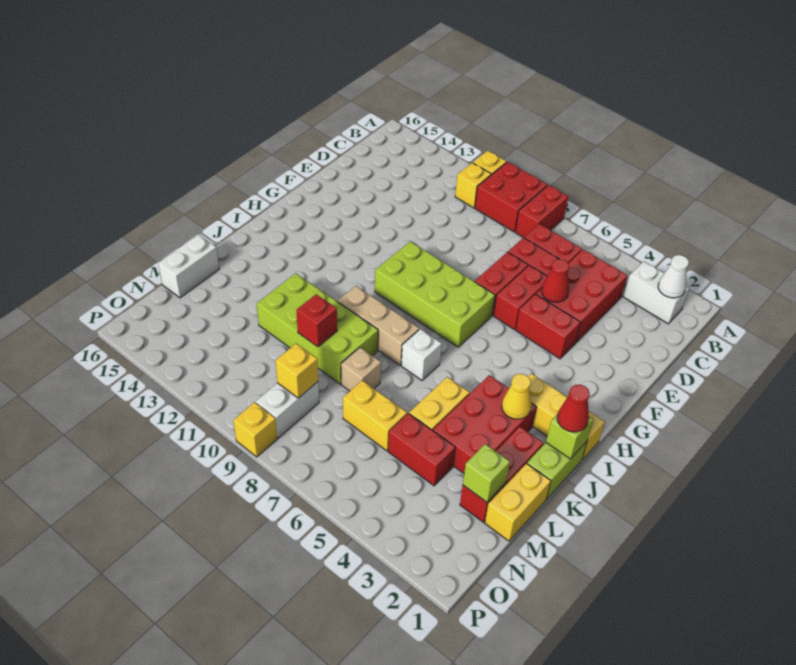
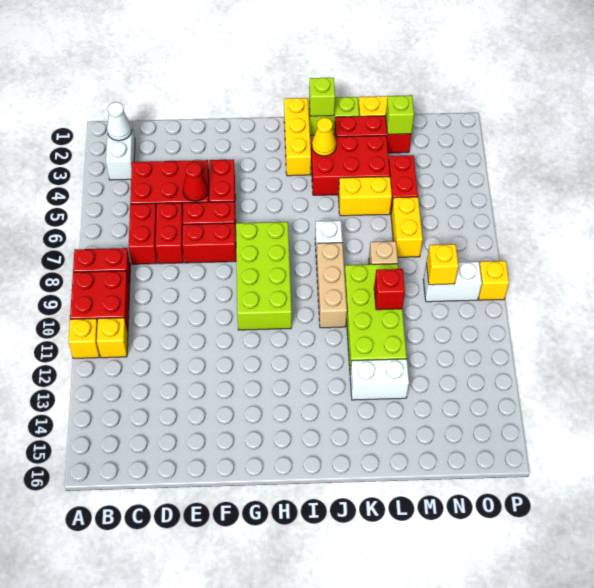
red cone J1 level 3 -> none
white brick L16:M16 level 1 -> white brick K13:L13 level 1

